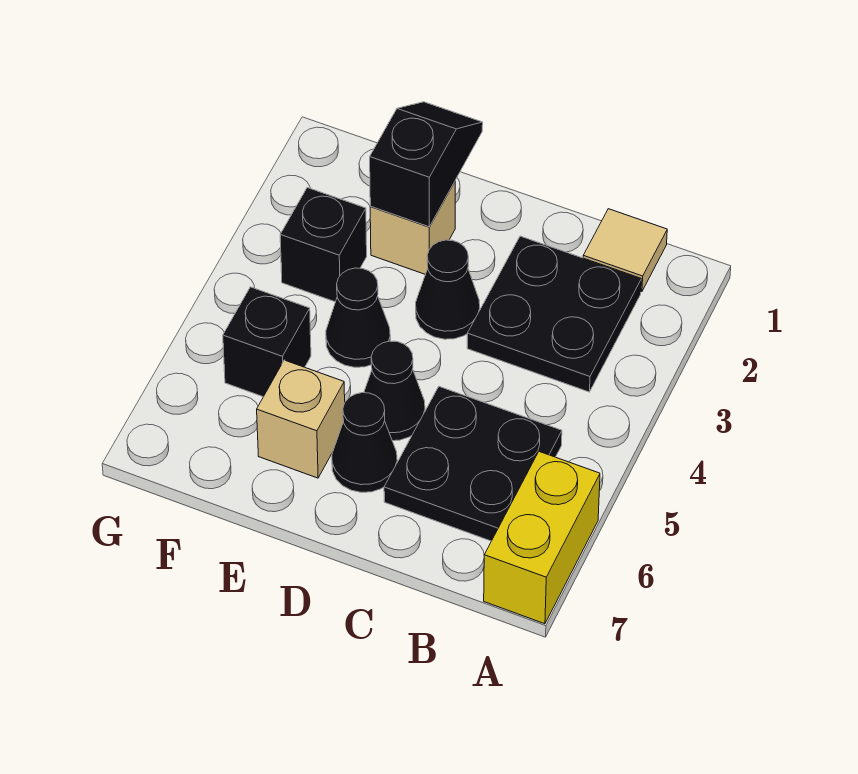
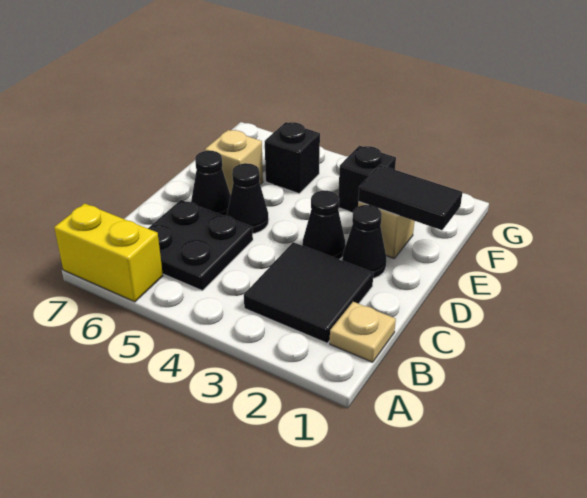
tan tile B1 level 1 -> tan plate B1 level 1
black plate B2:C3 level 1 -> black tile B2:C3 level 1
black slope E1:E2 level 2 top 2 -> black tile E1:E2 level 2
black cone E4 level 1 -> black cone D2 level 1

